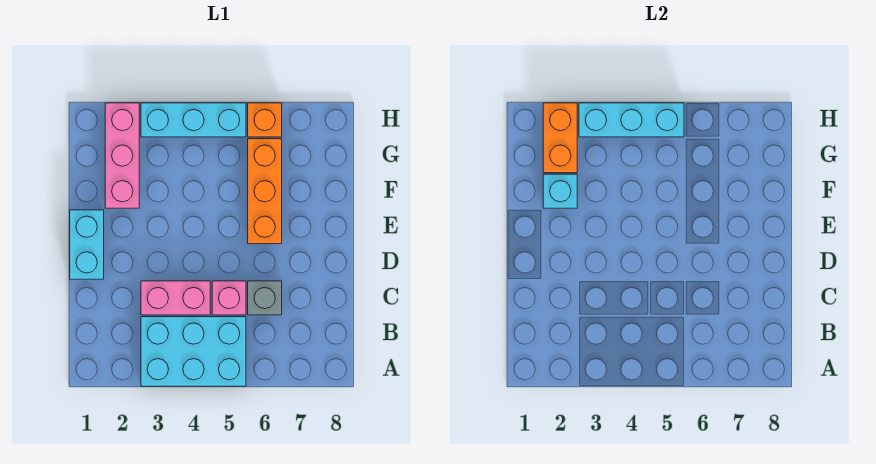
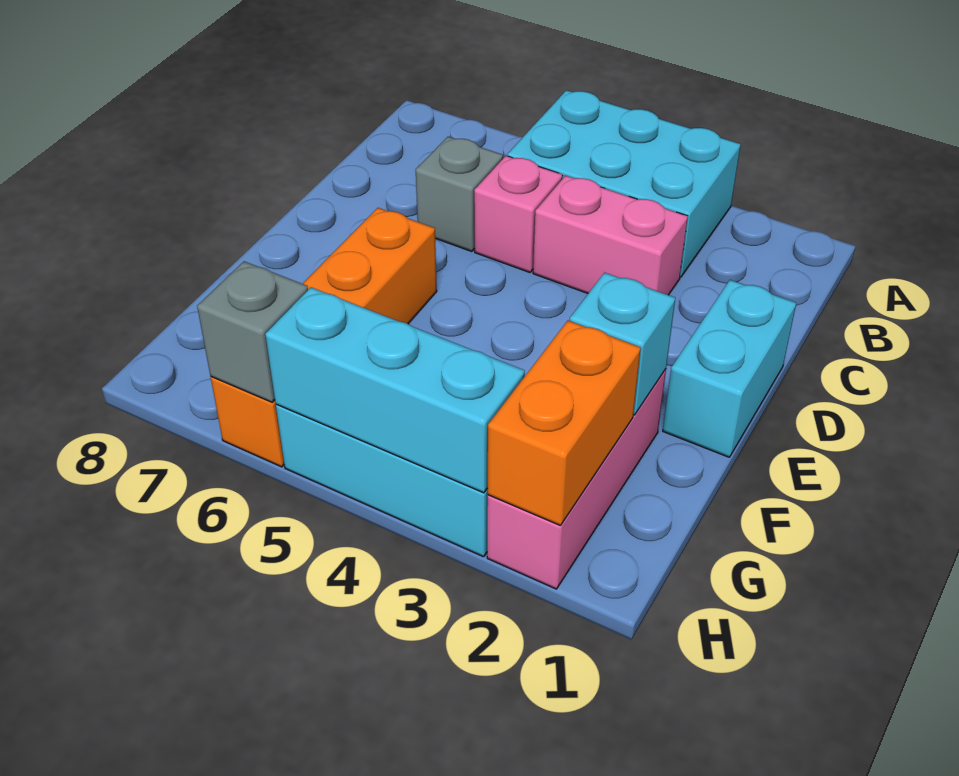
none -> grey brick H6 level 2

